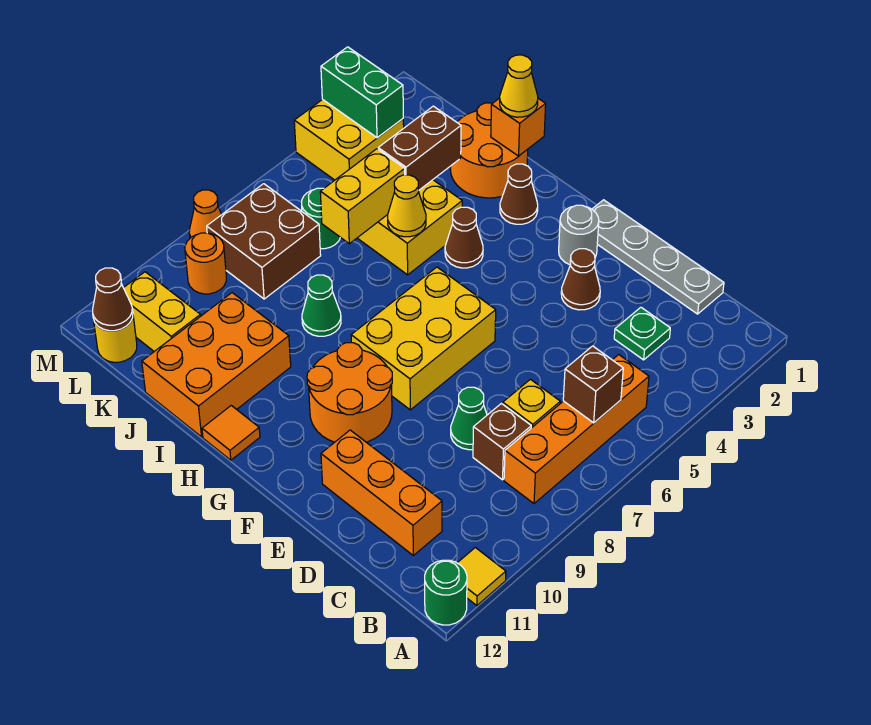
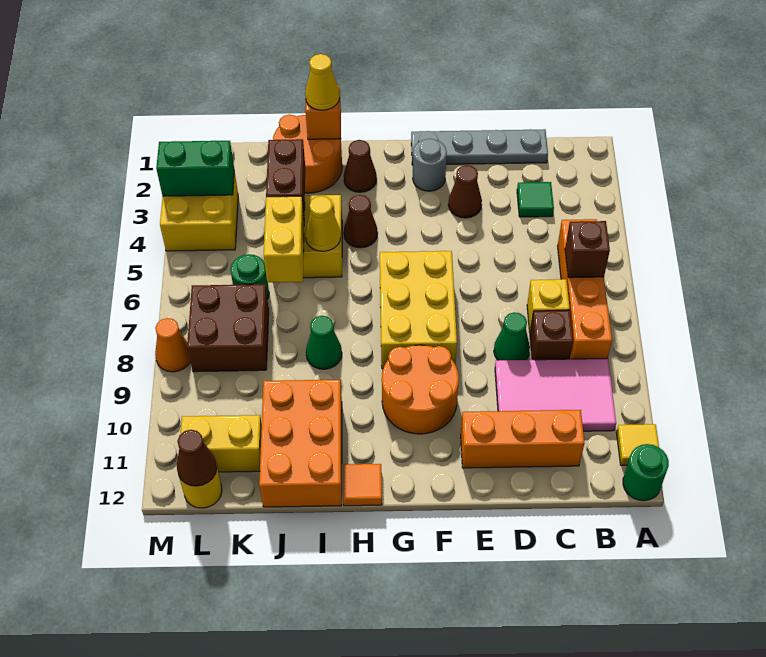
none -> pink tile B9:D10 level 1
green plate C3 level 1 -> green tile C3 level 1
orange round brick L9 level 1 -> none

